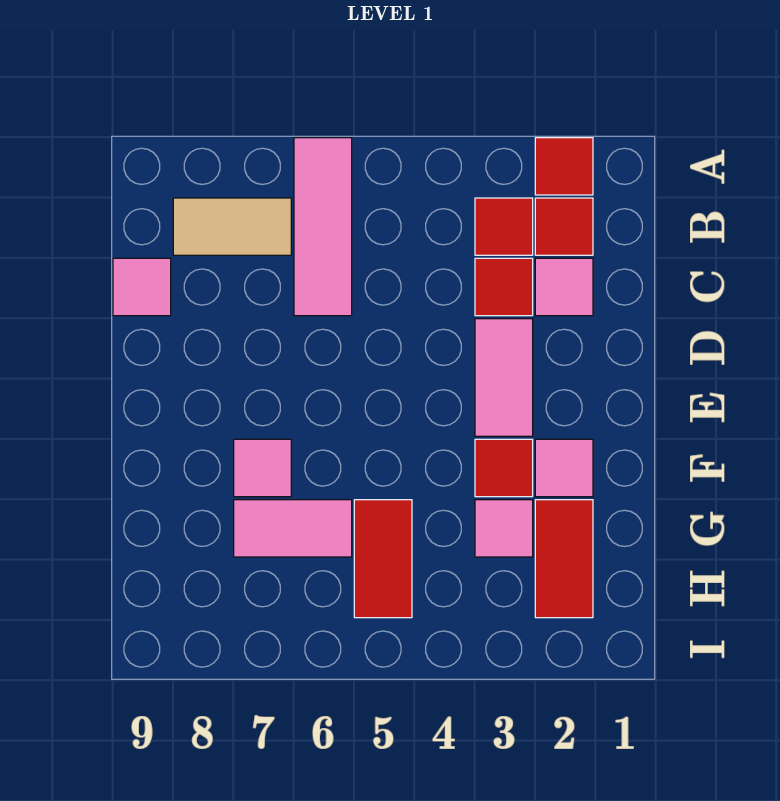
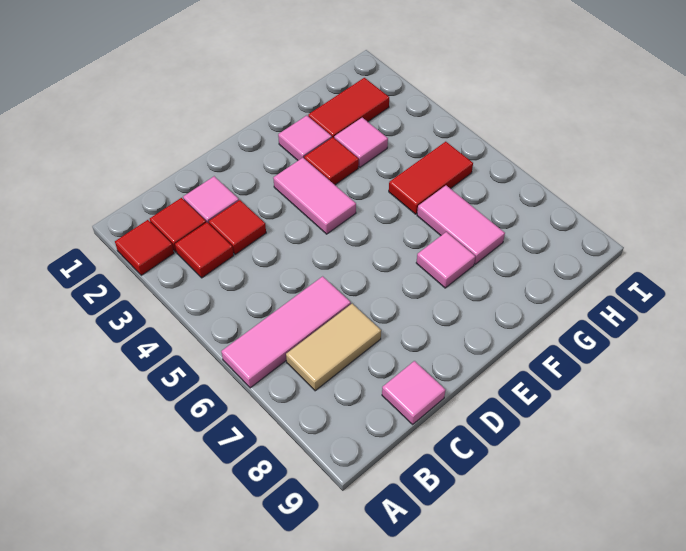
tan tile B7:B8 level 1 -> tan tile B7:C7 level 1
pink tile D3:E3 level 1 -> pink tile E3:E4 level 1

